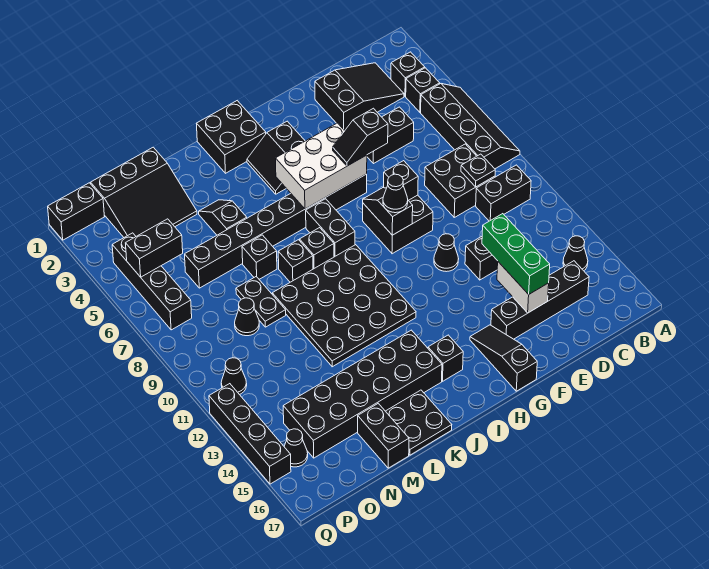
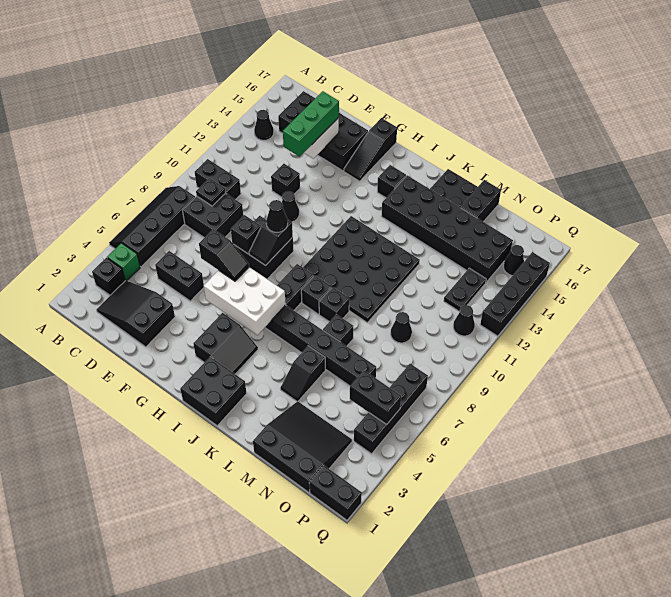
black brick B4 level 1 -> green brick B4 level 1
black brick C15:F15 level 1 -> black brick C15:F16 level 1
black plate M8:M9 level 1 -> black plate O12:O13 level 1

